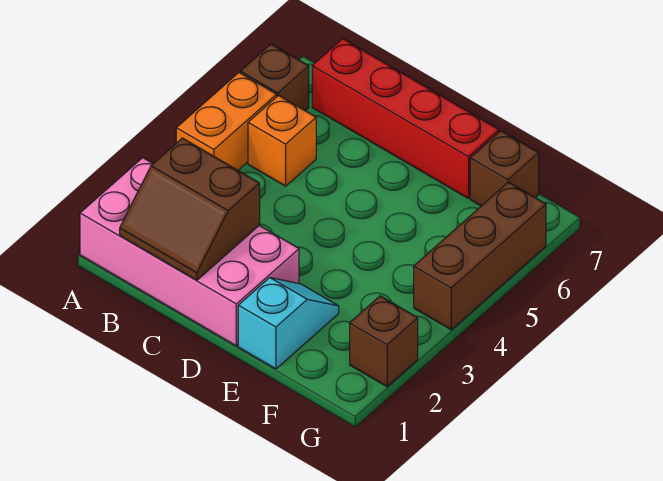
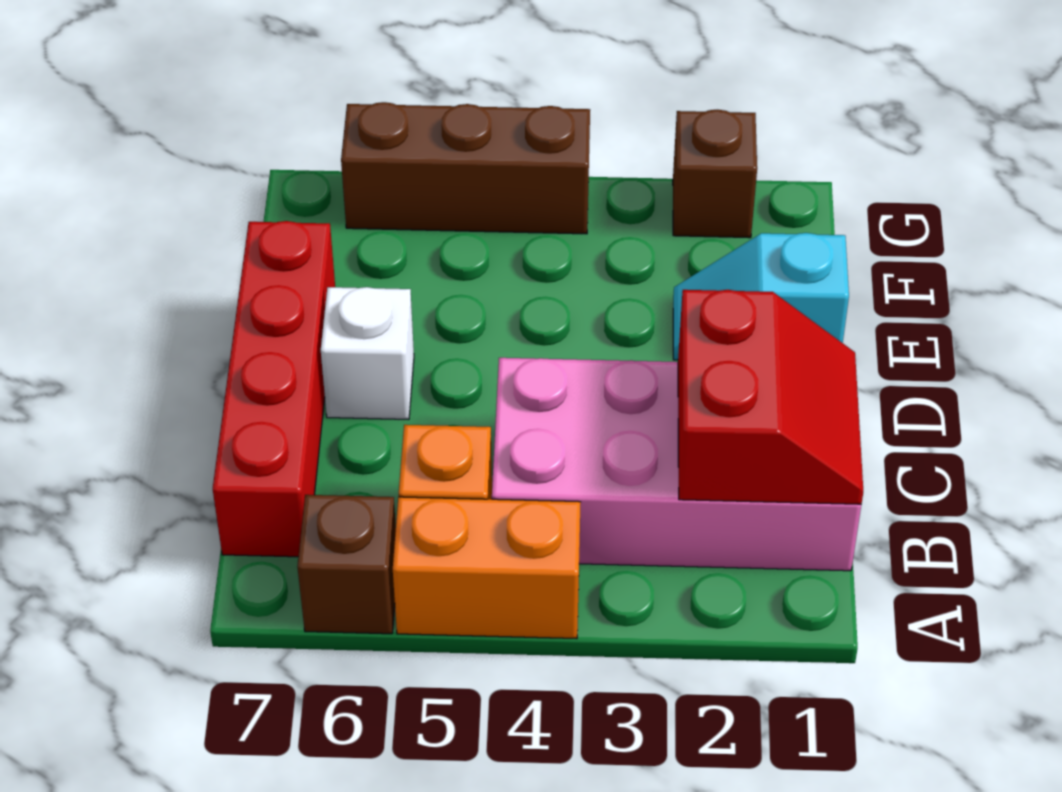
pink brick A1:D2 level 1 -> pink brick B1:C4 level 1
brown slope B1:C2 level 2 top 2 -> red slope B1:C2 level 2 top 2
none -> white brick D6 level 1
brown brick F7 level 1 -> none

